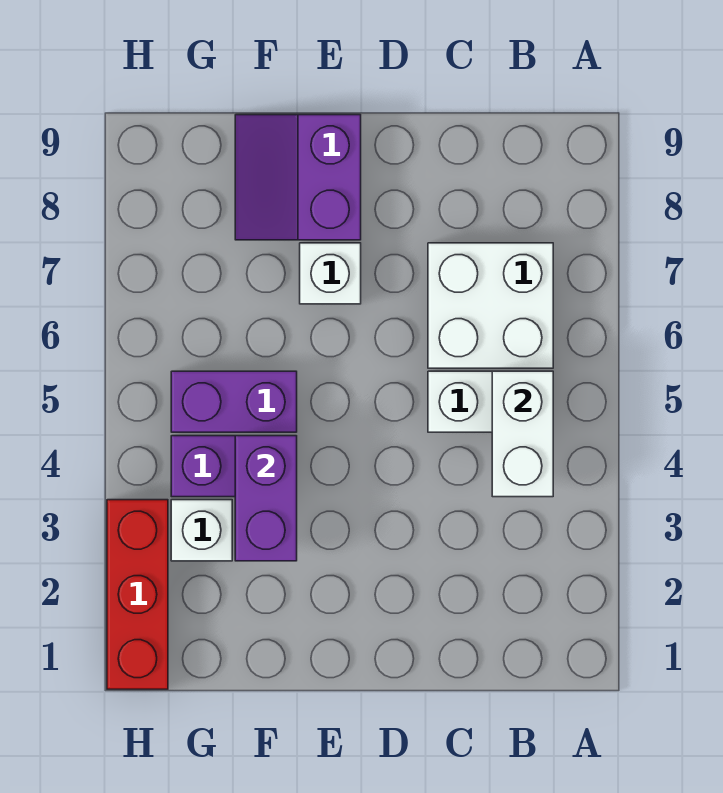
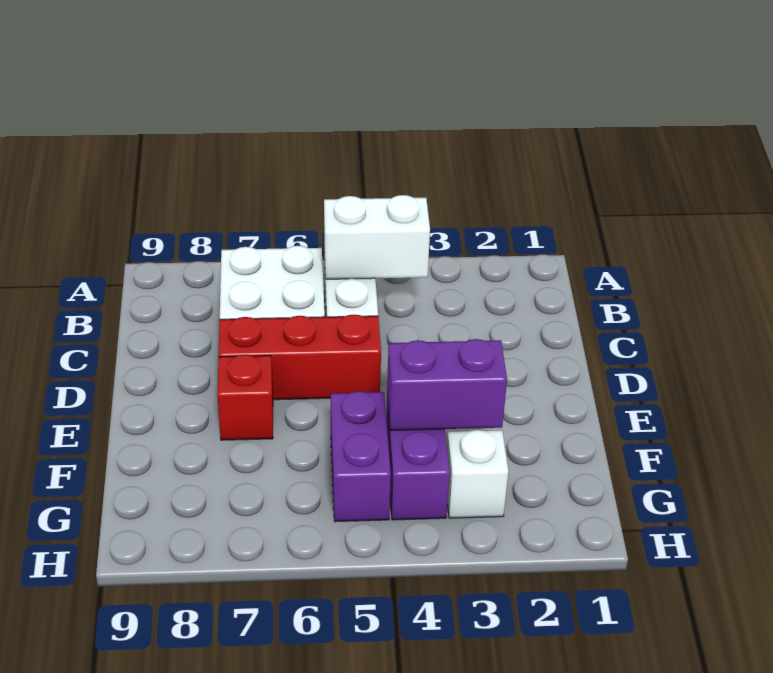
white brick E7 level 1 -> red brick E7 level 1
purple slope E8:F9 level 1 top E -> none
red brick H1:H3 level 1 -> red brick D5:D7 level 1

